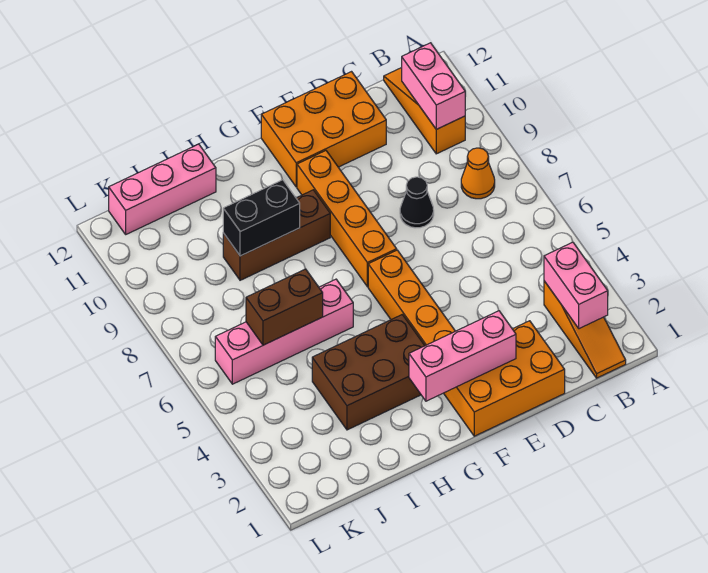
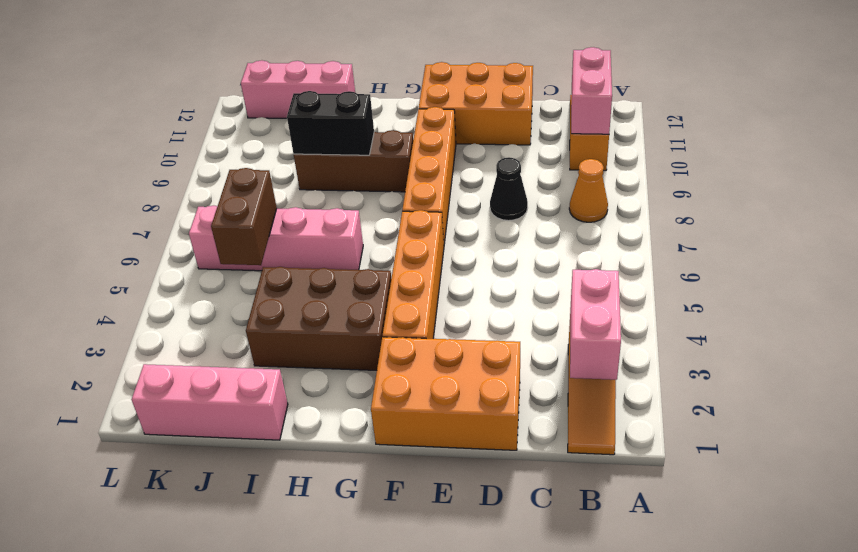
pink brick E2:G2 level 2 -> pink brick I1:K1 level 1
brown brick I6:J6 level 2 -> brown brick J5:J6 level 2

